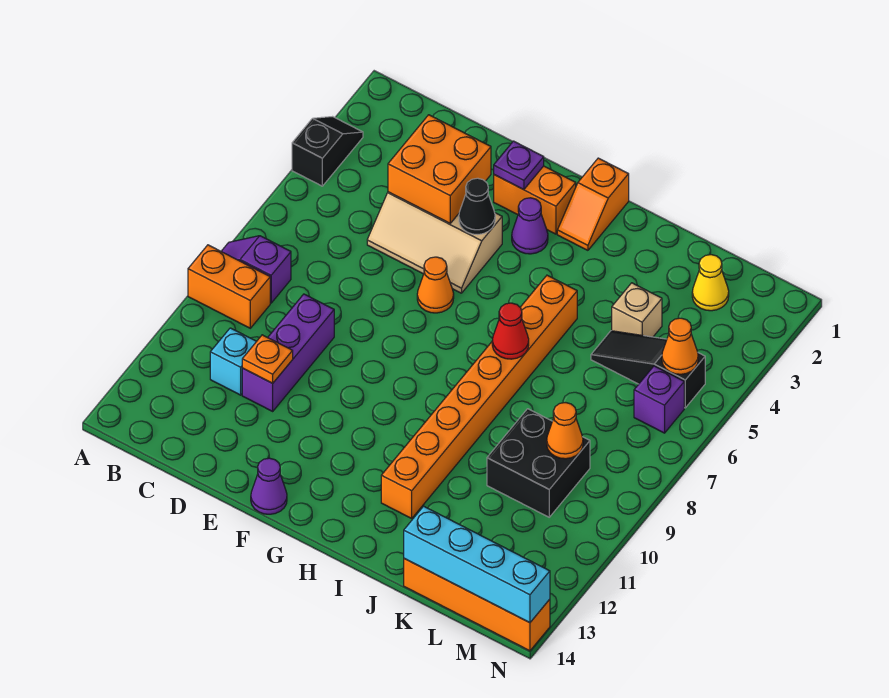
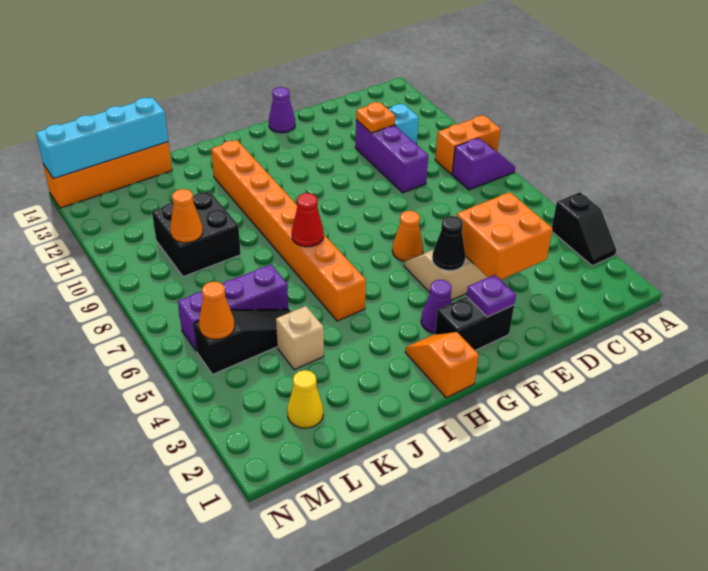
orange brick F2:G2 level 1 -> black brick F2:G2 level 1
purple brick M6 level 1 -> purple brick K6:M6 level 1

